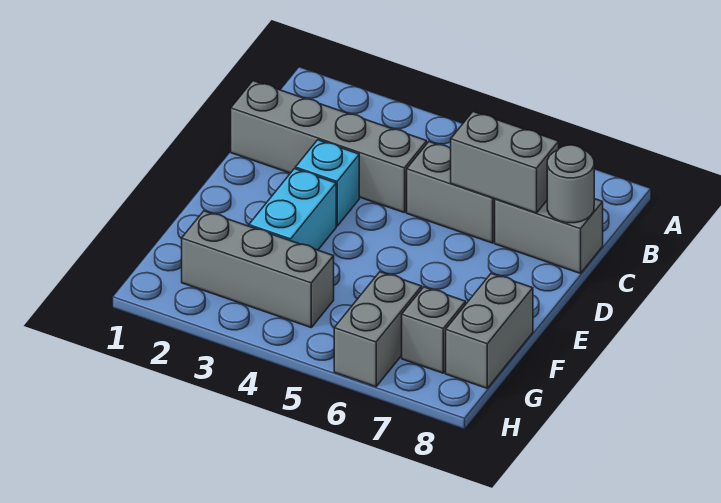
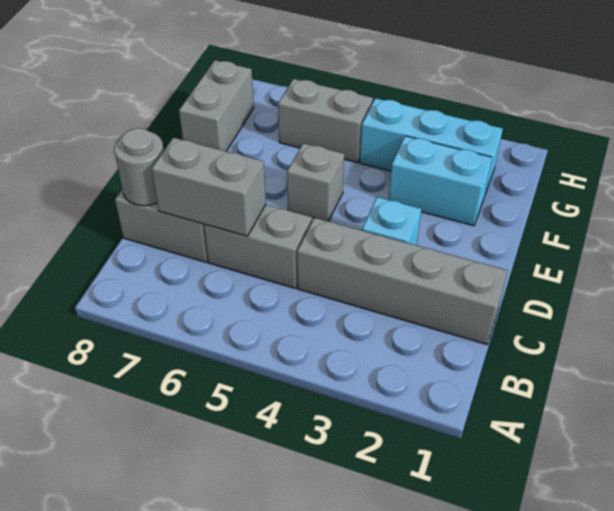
cyan brick E3:F3 level 1 -> cyan brick F2:F3 level 1
grey brick G2:G4 level 1 -> cyan brick G2:G4 level 1
grey brick G6:H6 level 1 -> grey brick G5:G6 level 1
grey brick G7 level 1 -> grey brick E5 level 1

